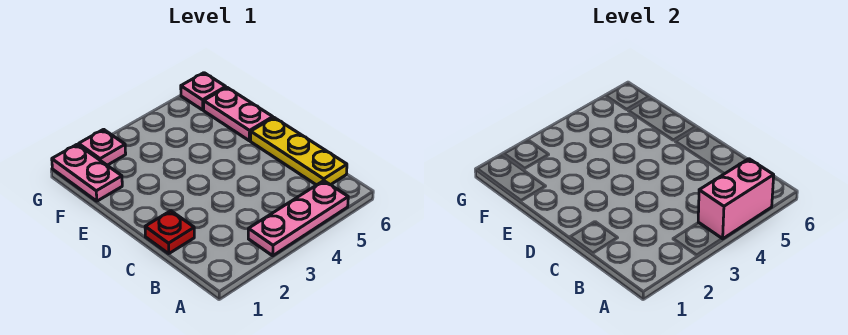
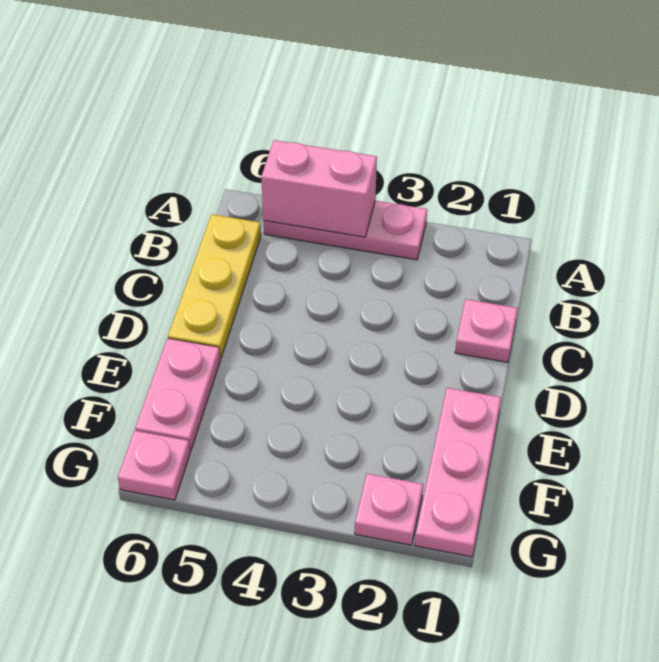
red plate C1 level 1 -> pink plate C1 level 1
pink plate F1:G1 level 1 -> pink plate E1:G1 level 1

